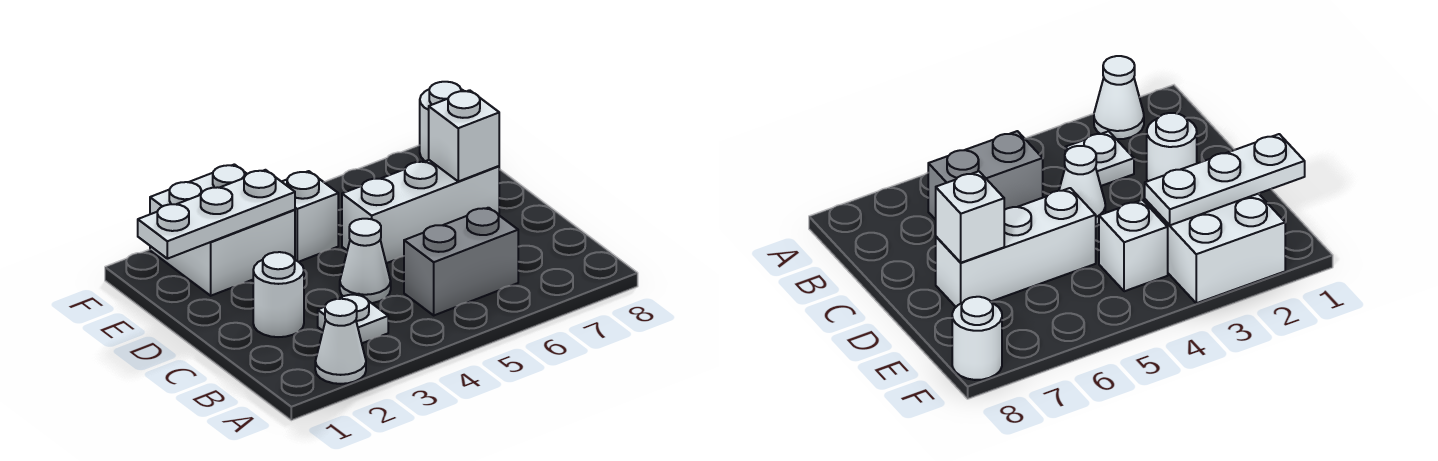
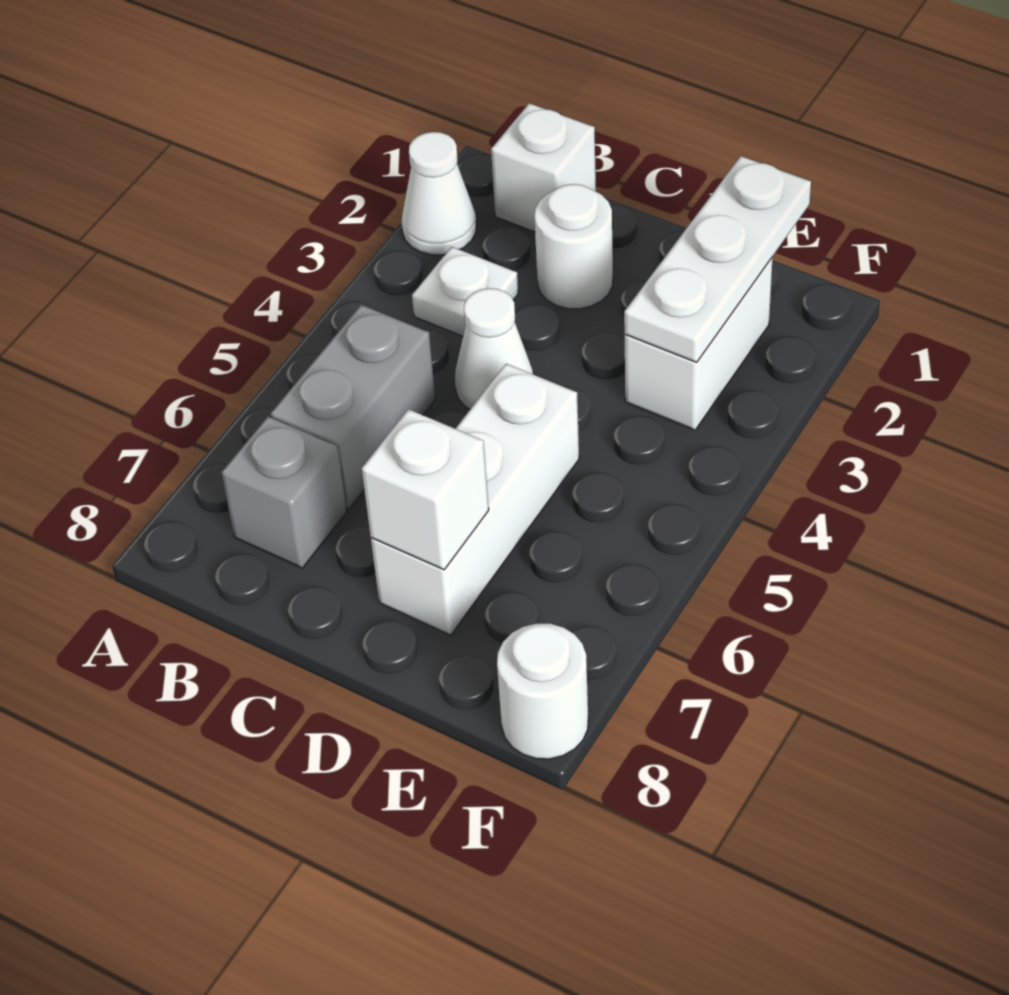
none -> grey brick B7 level 1
white brick E2:F3 level 1 -> white brick E2:E3 level 1
white brick E4 level 1 -> white brick B1 level 1

